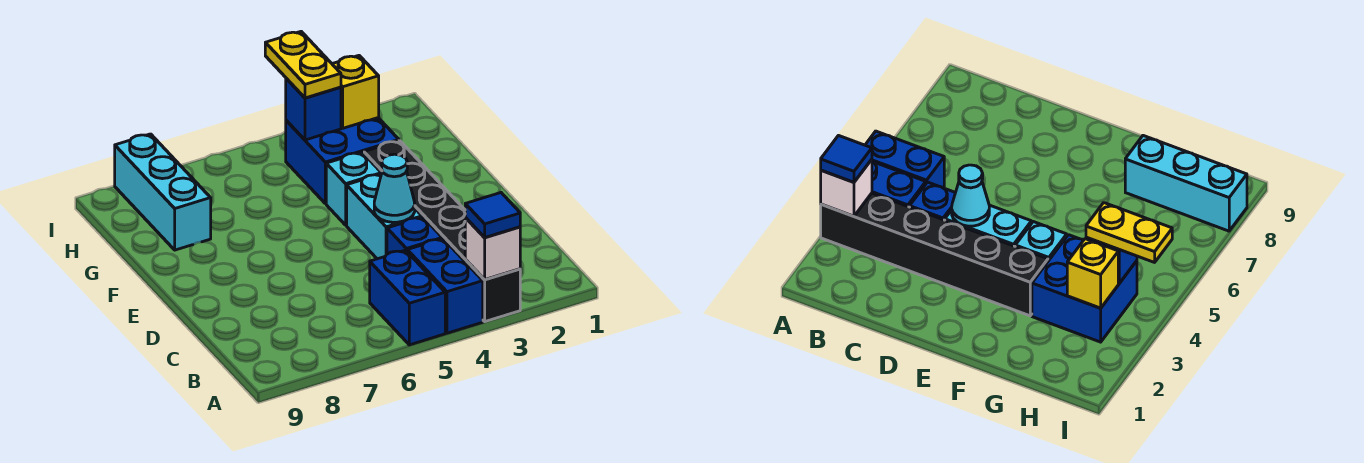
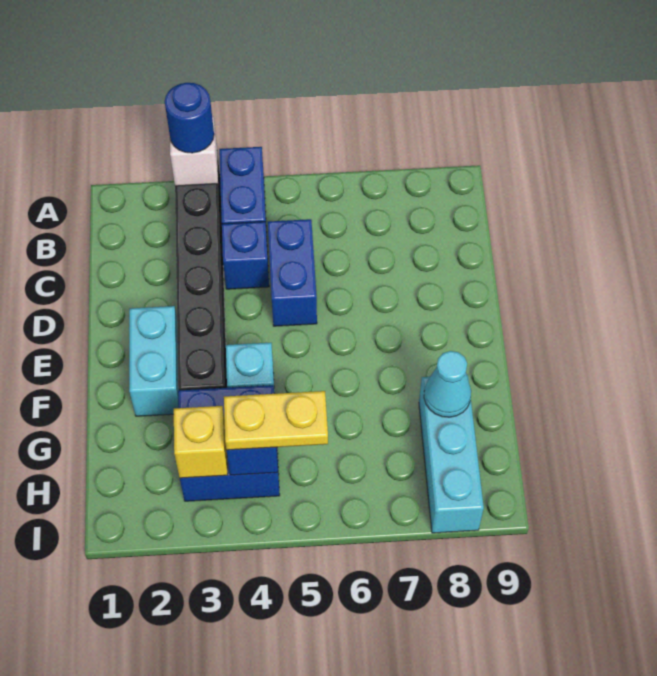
blue tile A3 level 3 -> blue round brick A3 level 3
blue brick A5:B5 level 1 -> blue brick C5:D5 level 1
cyan brick D4:E4 level 1 -> cyan brick E2:F2 level 1
cyan cone D4 level 2 -> cyan cone G8 level 2
yellow plate H4:I4 level 3 -> yellow plate H4:H5 level 3

